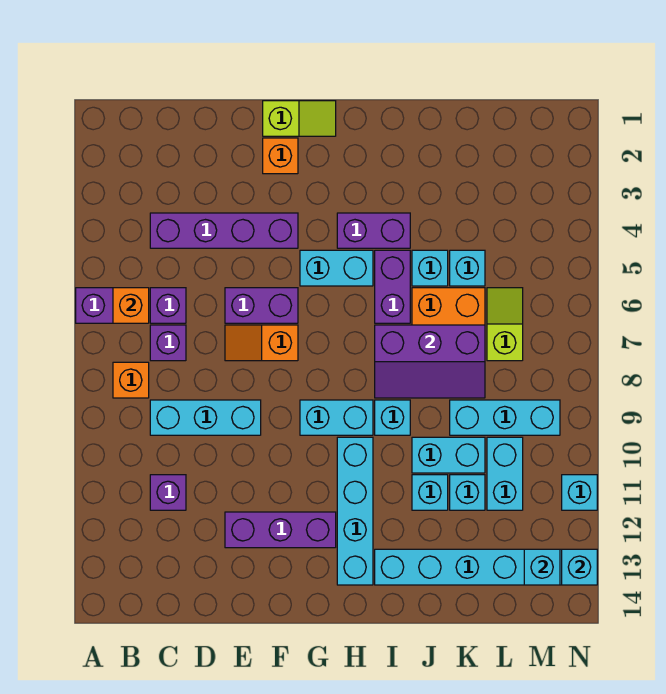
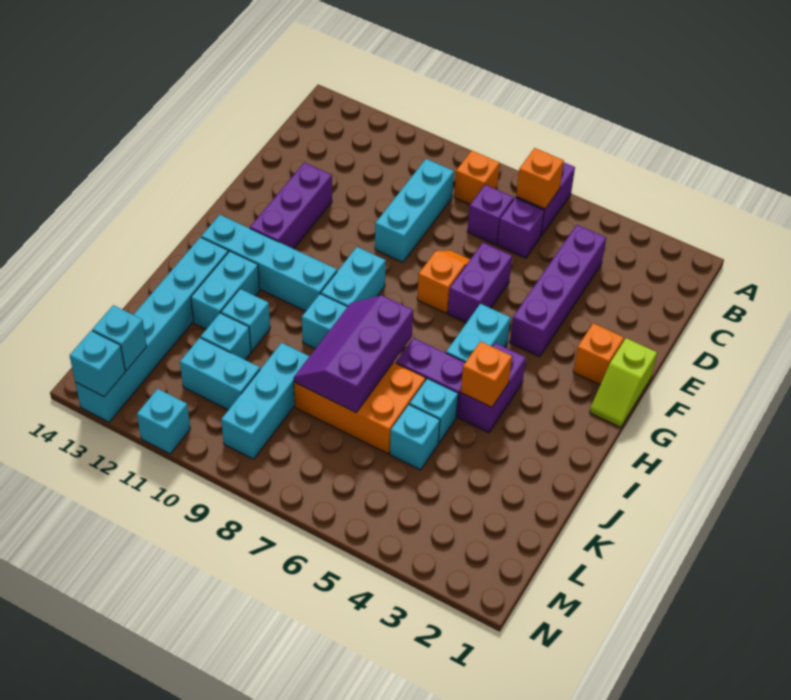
purple brick C11 level 1 -> none
none -> orange brick I4 level 2
cyan brick J10:K10 level 1 -> cyan brick I12:J12 level 1
lime slope L6:L7 level 1 top 7 -> none

